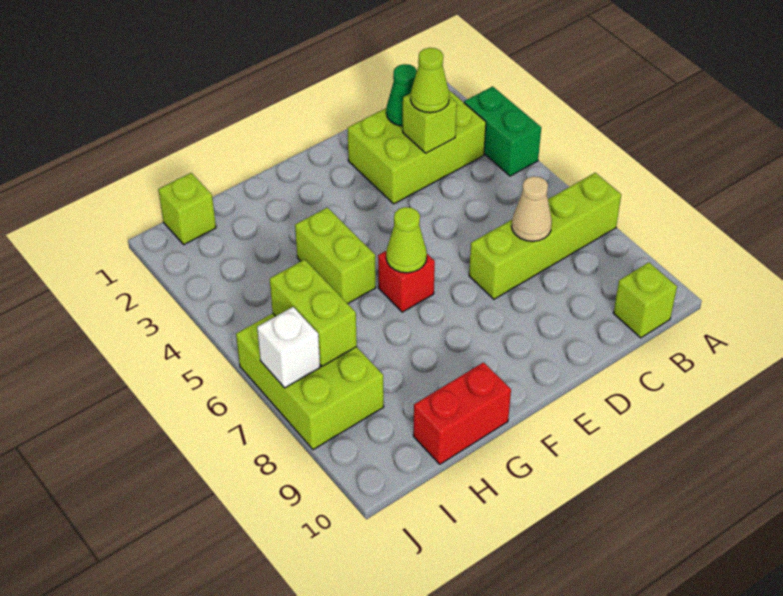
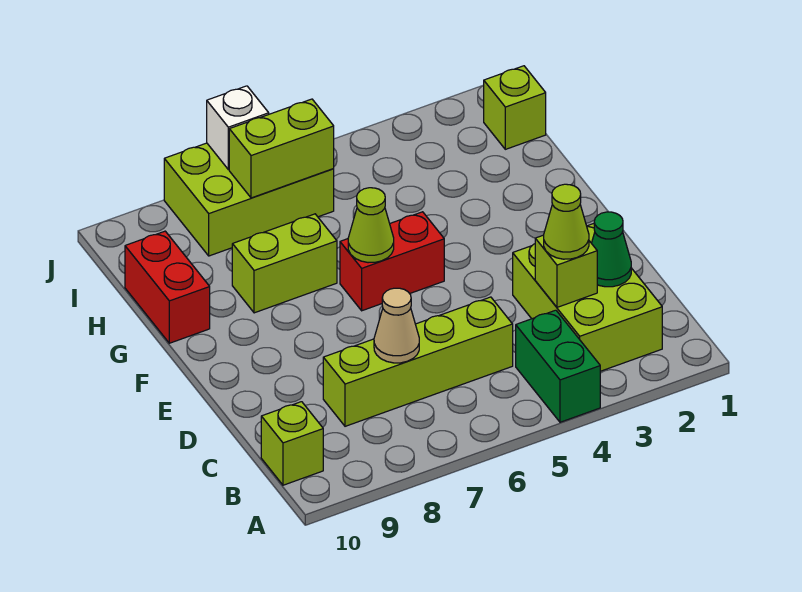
green brick A3:A4 level 1 -> green brick A4:B4 level 1
lime brick A7:D7 level 1 -> lime brick C5:C8 level 1
red brick F6 level 1 -> red brick F5:F6 level 1
lime brick G4:G5 level 1 -> lime brick G7:G8 level 1

